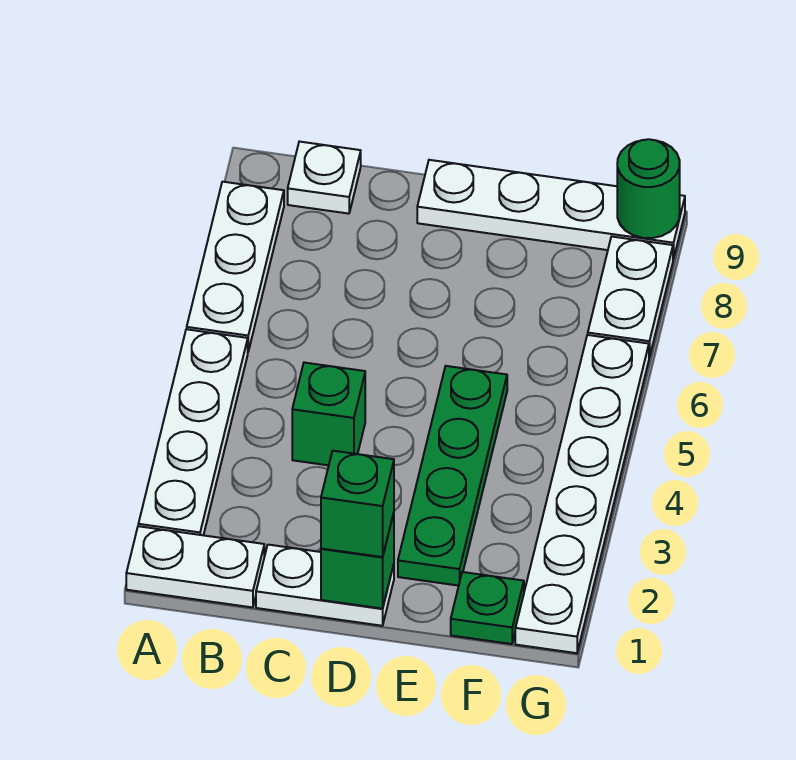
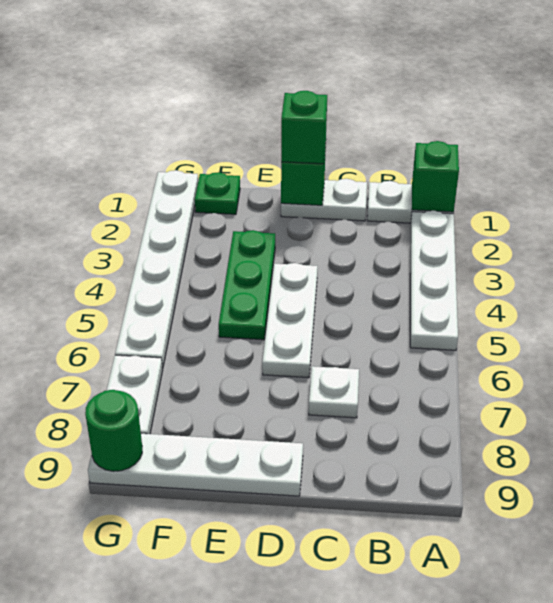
white plate A6:A8 level 1 -> white plate D4:D6 level 1
white plate B9 level 1 -> white plate C7 level 1
green brick C4 level 1 -> green brick A1 level 2
green plate E2:E5 level 1 -> green plate E3:E5 level 1

